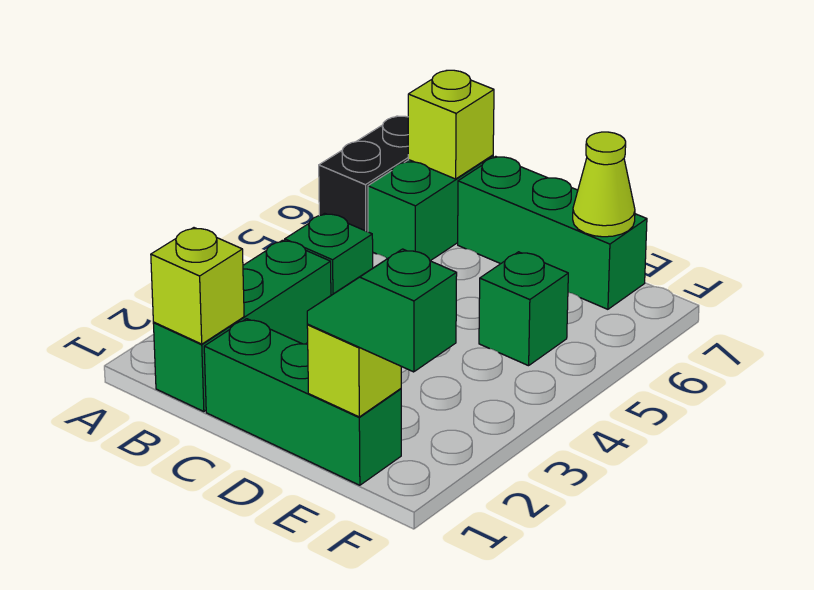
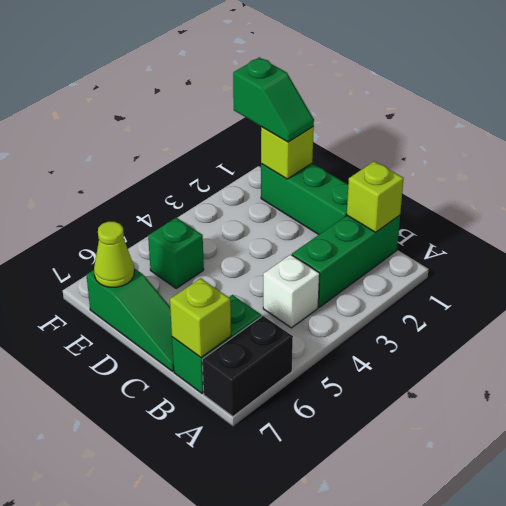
green brick B4 level 1 -> white brick B4 level 1
green brick C7:E7 level 1 -> green slope C7:E7 level 1 top E

